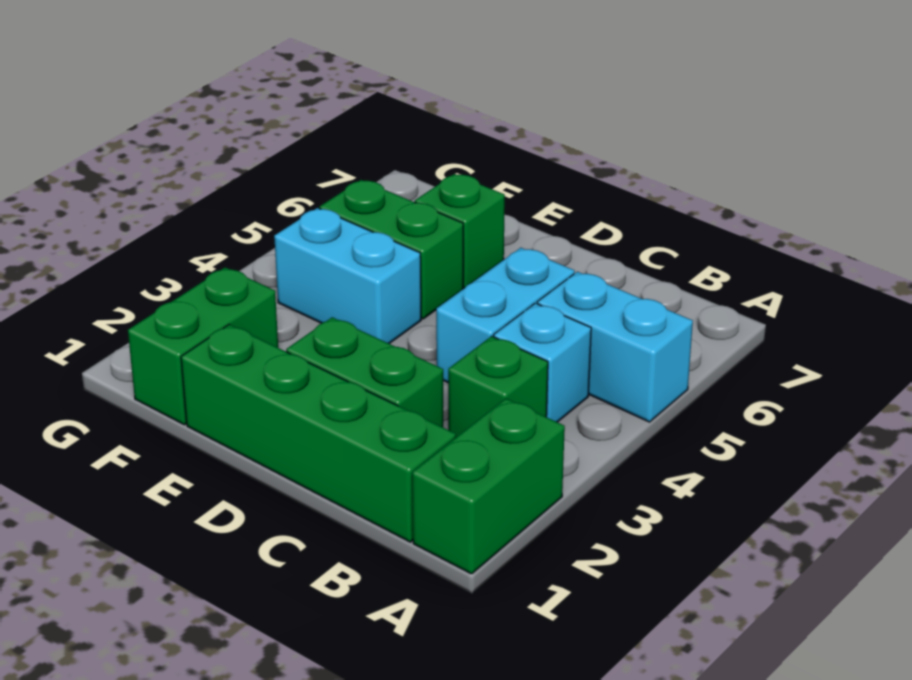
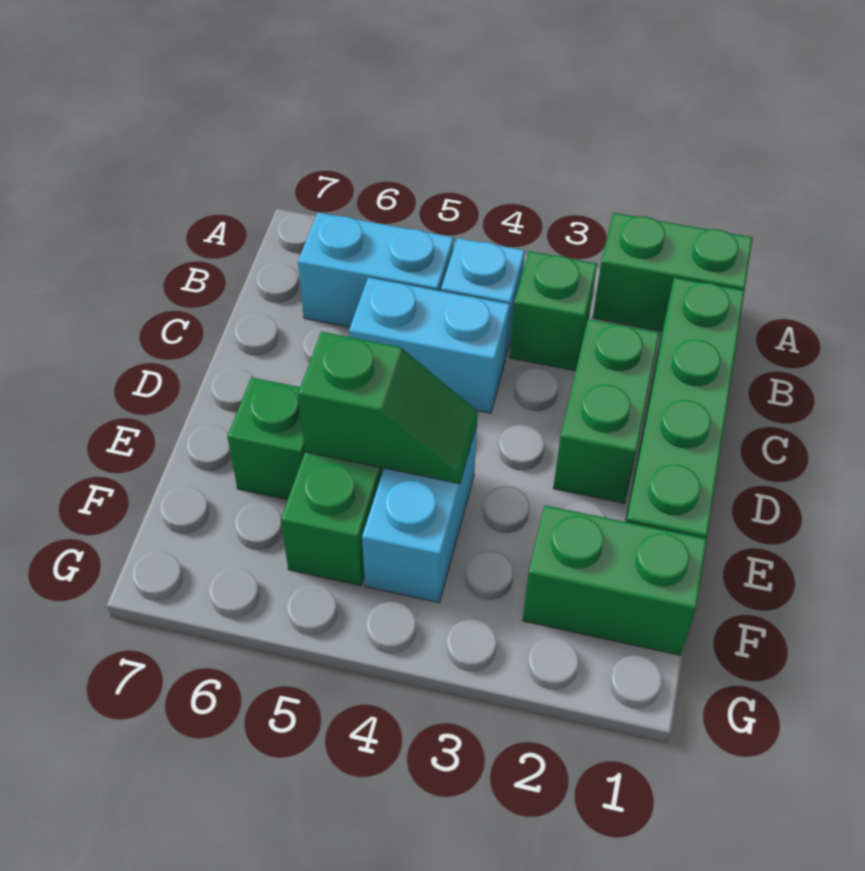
cyan brick A5:B5 level 1 -> cyan brick B5:B6 level 1
none -> green slope E4:E5 level 2 top 5

